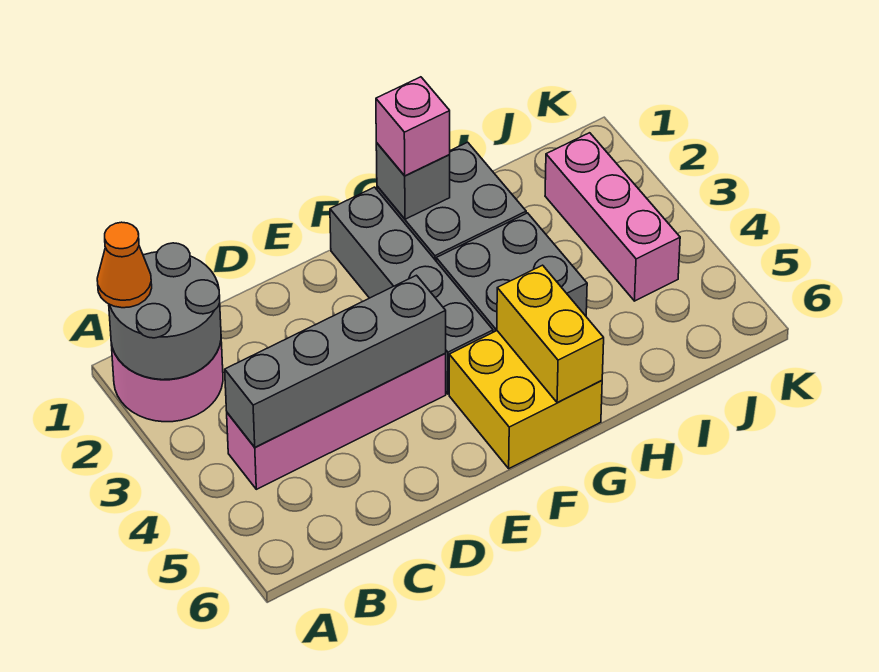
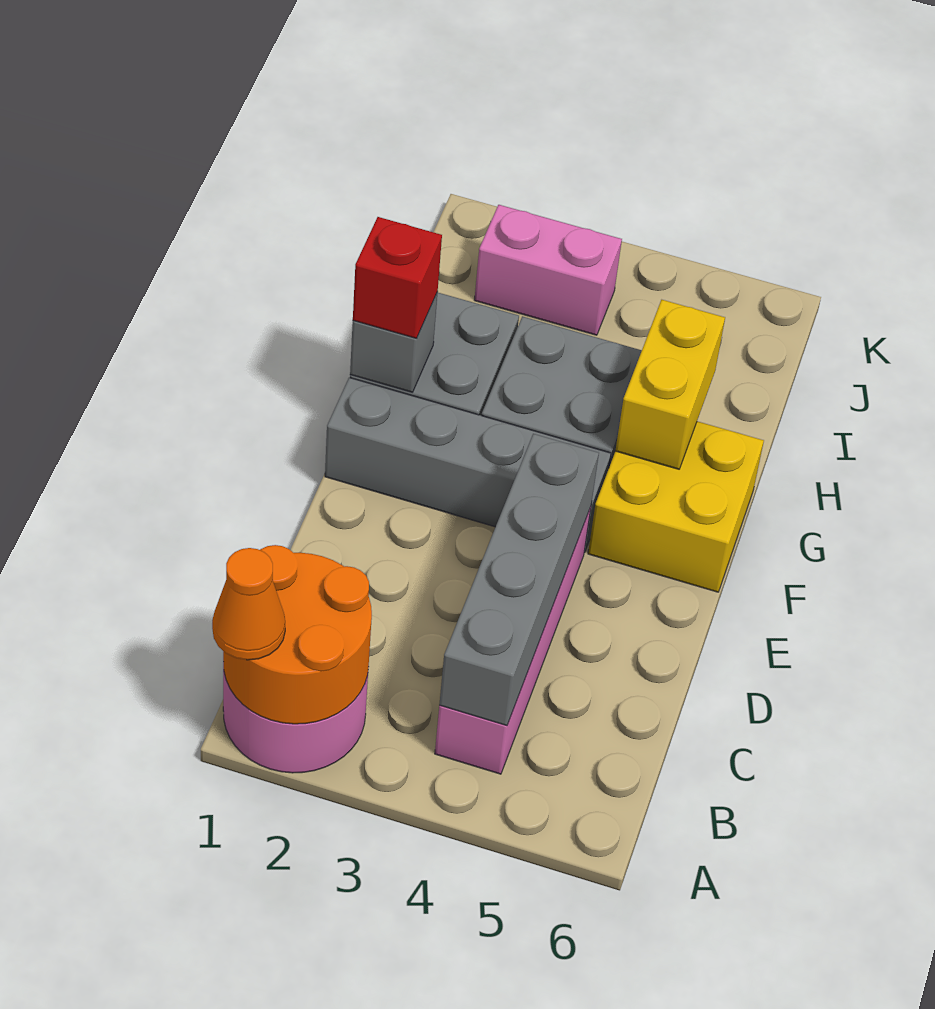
grey round brick A1:B2 level 2 -> orange round brick A1:B2 level 2
pink brick G1 level 3 -> red brick G1 level 3
yellow brick G5:G6 level 2 -> yellow brick G5:H5 level 2
pink brick J2:J4 level 1 -> pink brick J2:J3 level 1

